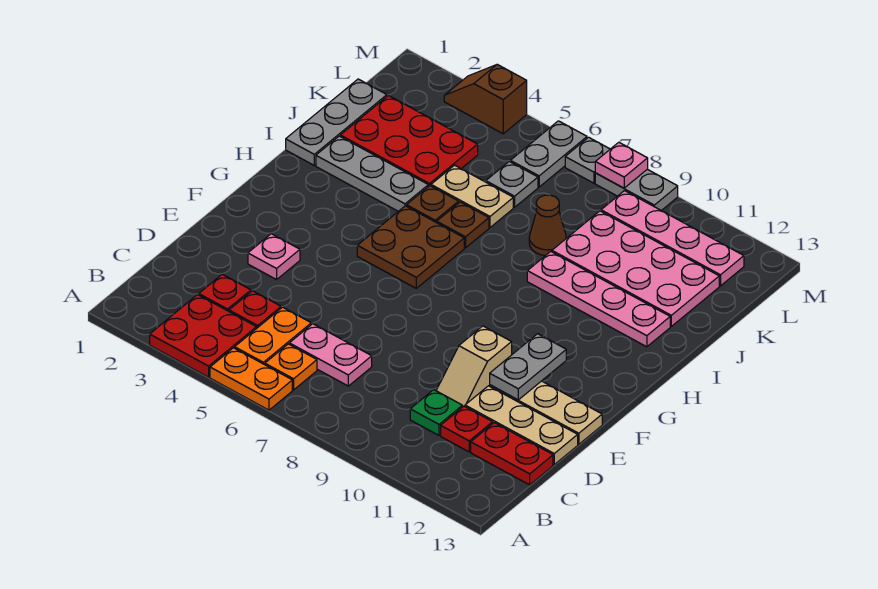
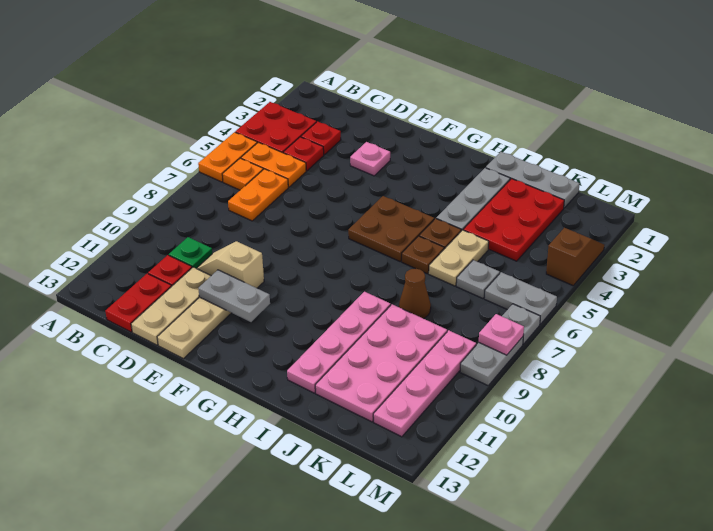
pink plate C6:C7 level 1 -> orange plate C6:C7 level 1

